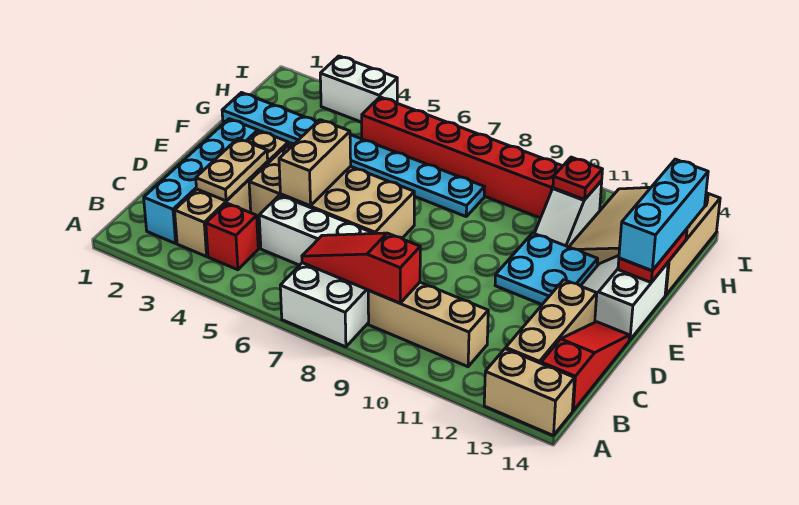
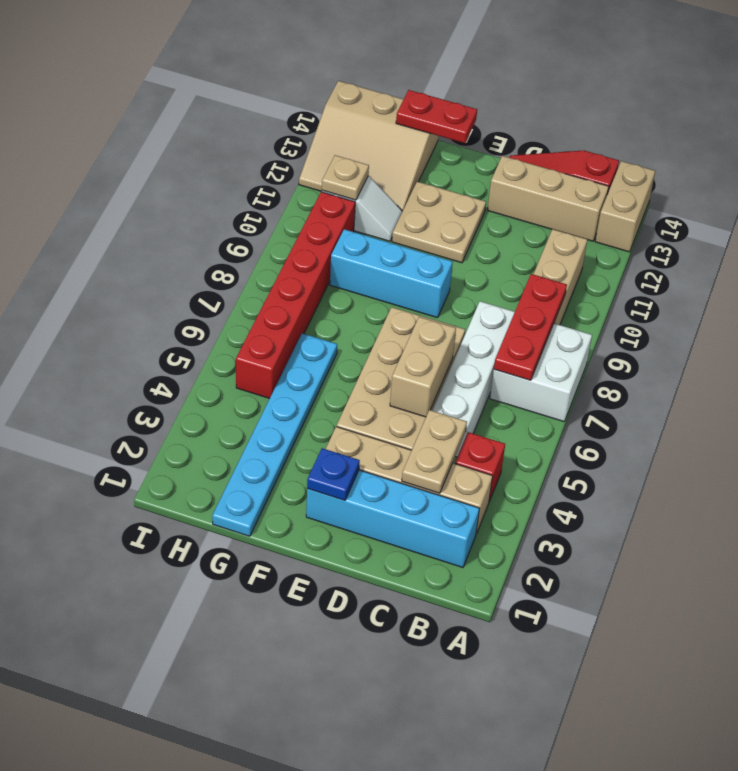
red slope B7:B9 level 2 top 9 -> red plate B7:B9 level 2
tan plate C3:D3 level 2 -> tan plate C3:C4 level 2
tan brick D5:E5 level 2 -> tan brick D5:D6 level 2
none -> blue plate E2 level 2
cyan plate E11:F12 level 1 -> tan plate E11:F12 level 1
white slope E13:F14 level 1 top 14 -> none
cyan brick F14:H14 level 3 -> cyan brick E9:G9 level 1
cyan plate G1:G8 level 1 -> cyan plate G1:G6 level 1
red plate H11 level 2 -> tan plate H11 level 2
white brick I3:I4 level 1 -> none

